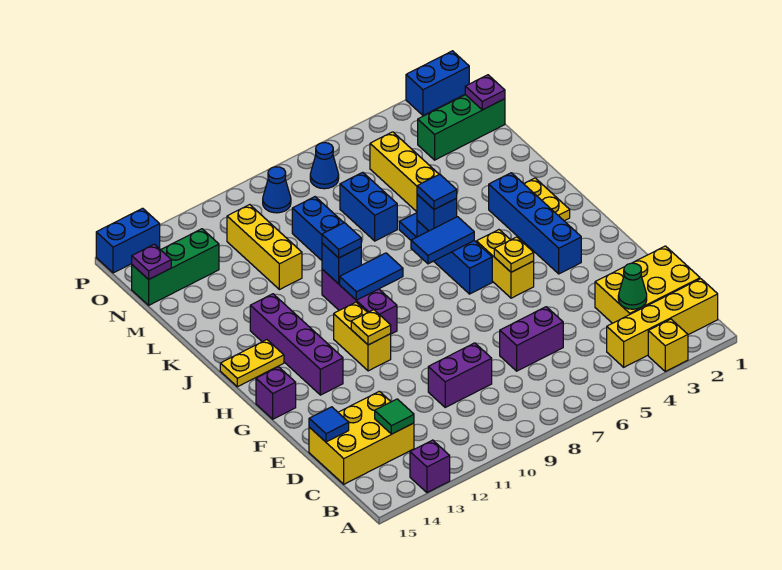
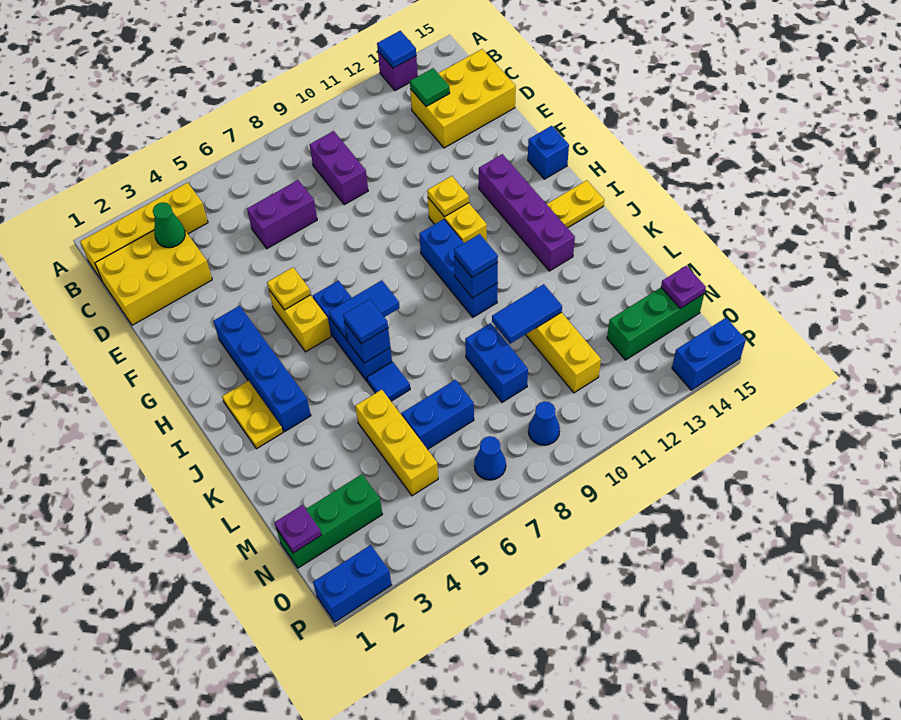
yellow brick A3 level 1 -> none
purple brick D9:D10 level 1 -> purple brick C9:D9 level 1
blue tile D15 level 2 -> blue tile A13 level 2
purple brick G15 level 1 -> blue brick G15 level 1
purple brick H10:J10 level 1 -> blue brick H10:J10 level 1
blue tile I9:I10 level 2 -> blue tile L10:L11 level 2
blue brick L7:M7 level 1 -> blue brick M6:M7 level 1

